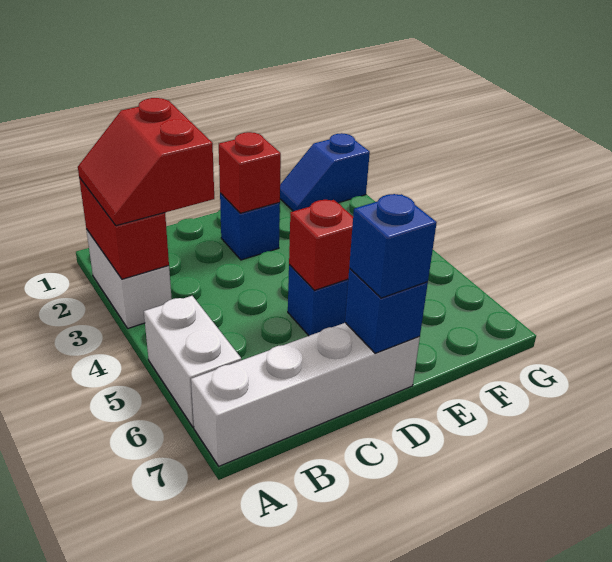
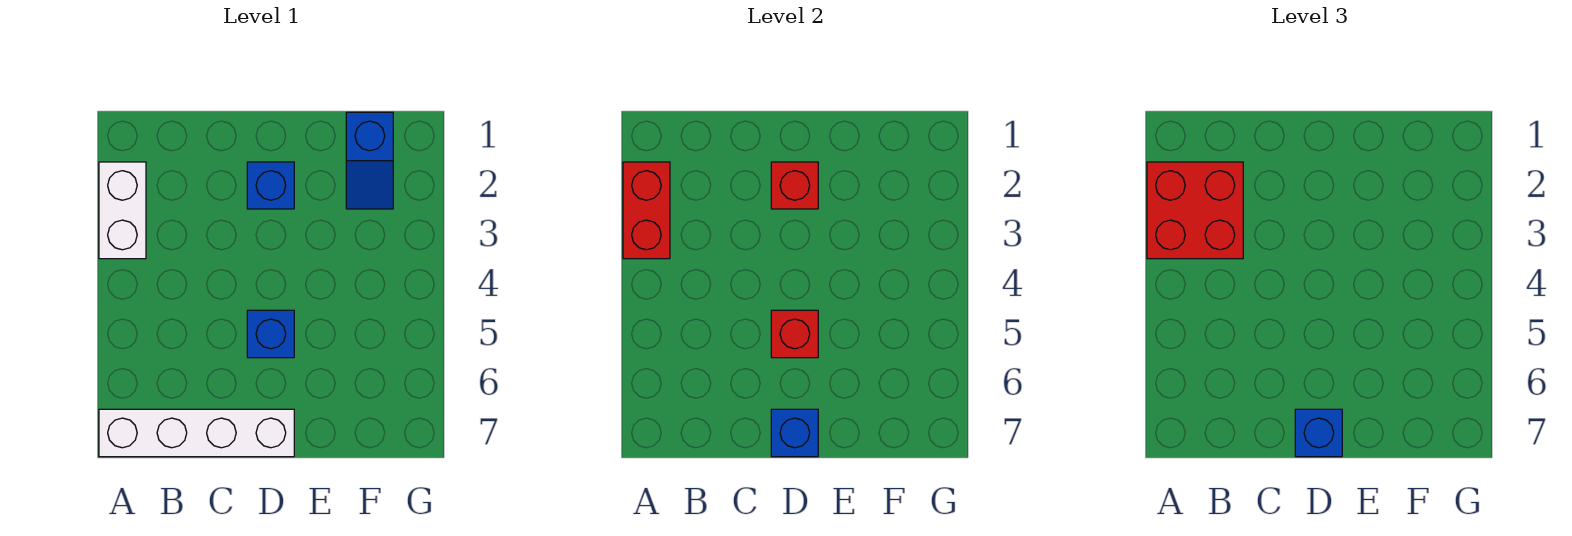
red slope A2:B3 level 3 top B -> red brick A2:B3 level 3
white brick A5:A6 level 1 -> none
blue slope F1:G1 level 1 top G -> blue slope F1:F2 level 1 top 1

